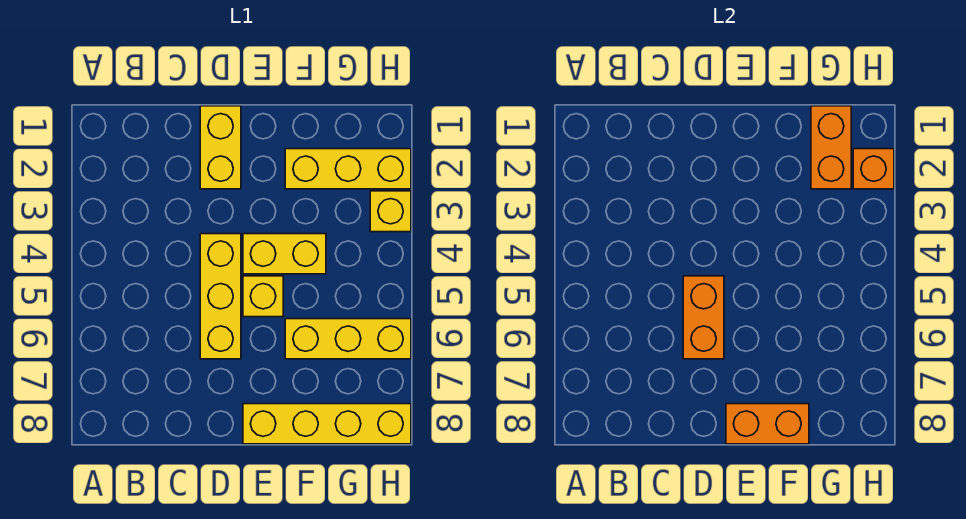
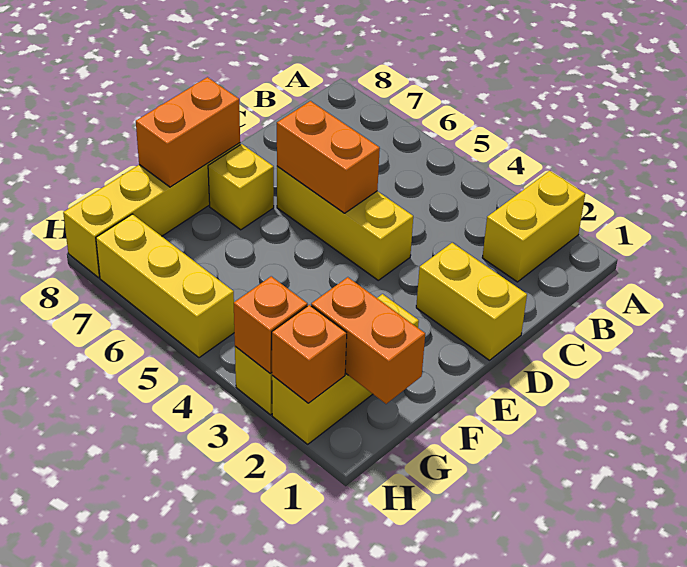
yellow brick E4:F4 level 1 -> yellow brick A2:B2 level 1
yellow brick E5 level 1 -> yellow brick E7 level 1
yellow brick F6:H6 level 1 -> yellow brick H5:H7 level 1
none -> orange brick H3 level 2

